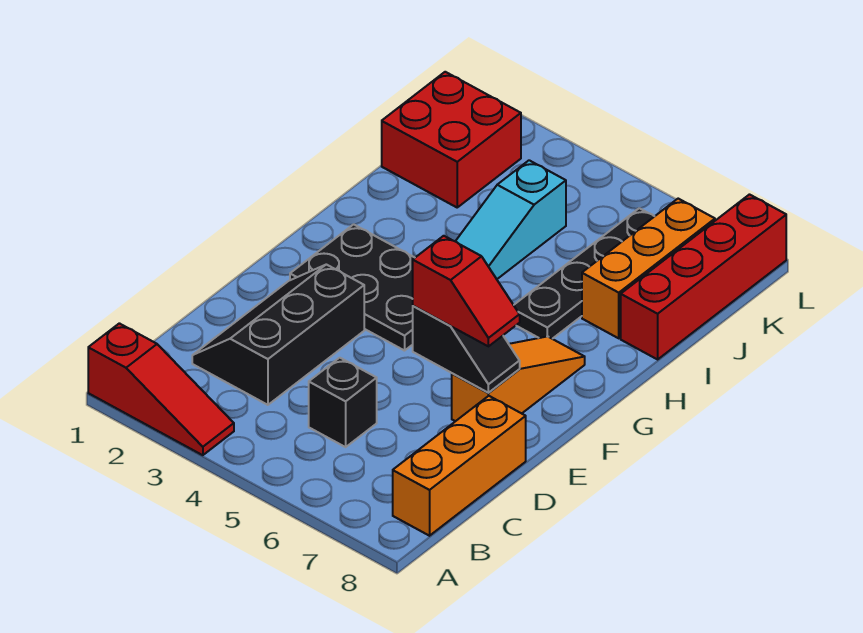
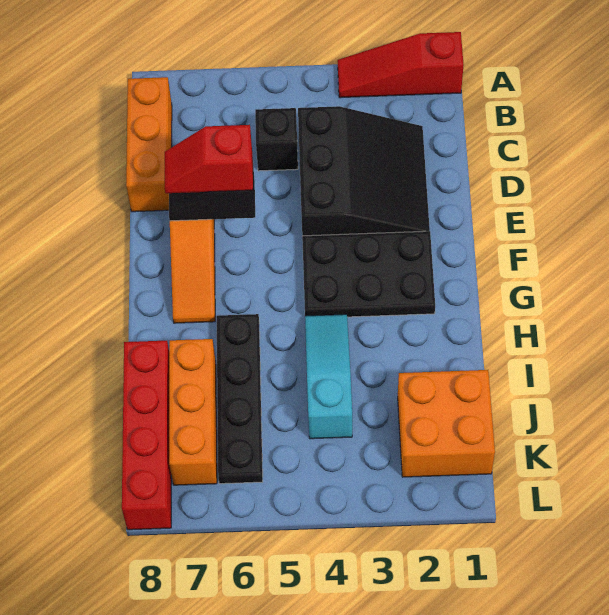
black slope C2:E3 level 1 top 3 -> black slope C2:E4 level 1 top 4
red brick J1:K2 level 1 -> orange brick J1:K2 level 1

